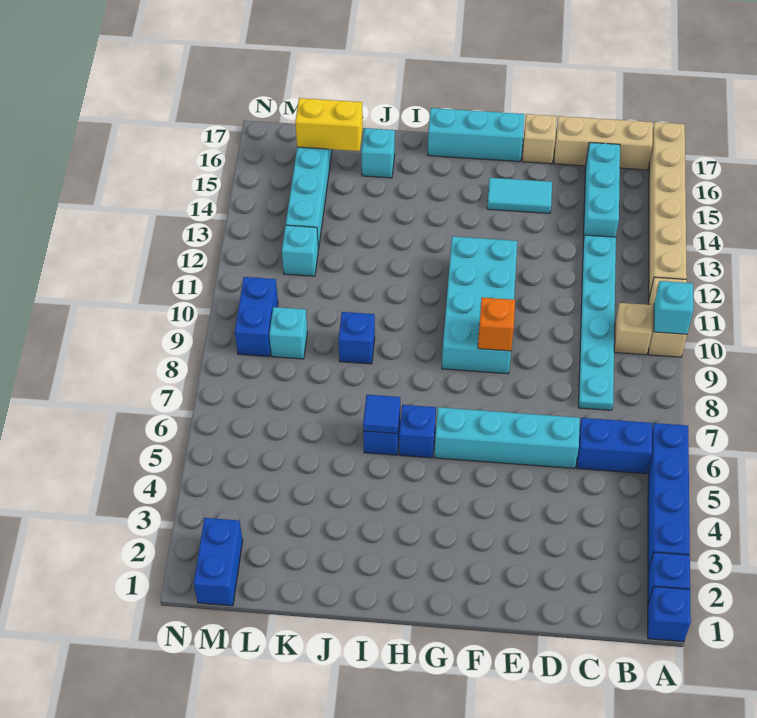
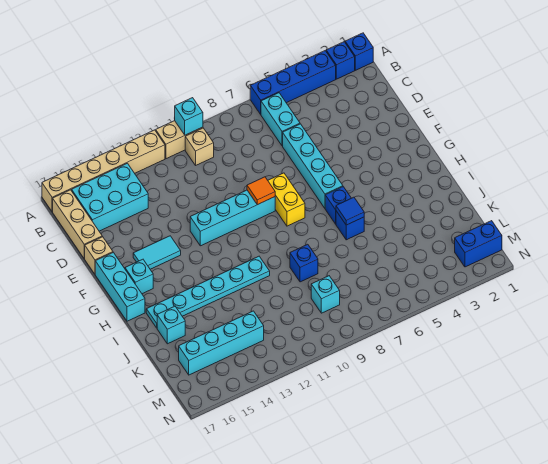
blue brick B6:C6 level 1 -> cyan brick B6:C6 level 1
cyan plate C8:C13 level 1 -> cyan plate I11:I16 level 1
cyan brick C14:C16 level 1 -> cyan brick B14:C16 level 1
cyan tile E15:F15 level 1 -> cyan tile F14:F15 level 1
cyan brick F9:G12 level 1 -> cyan brick F9:F12 level 1
orange brick F9 level 2 -> orange tile F9 level 2
yellow brick K16:L16 level 2 -> yellow brick F8:G8 level 1
cyan brick L12 level 1 -> cyan brick G16 level 1
blue brick M9:M10 level 1 -> none

